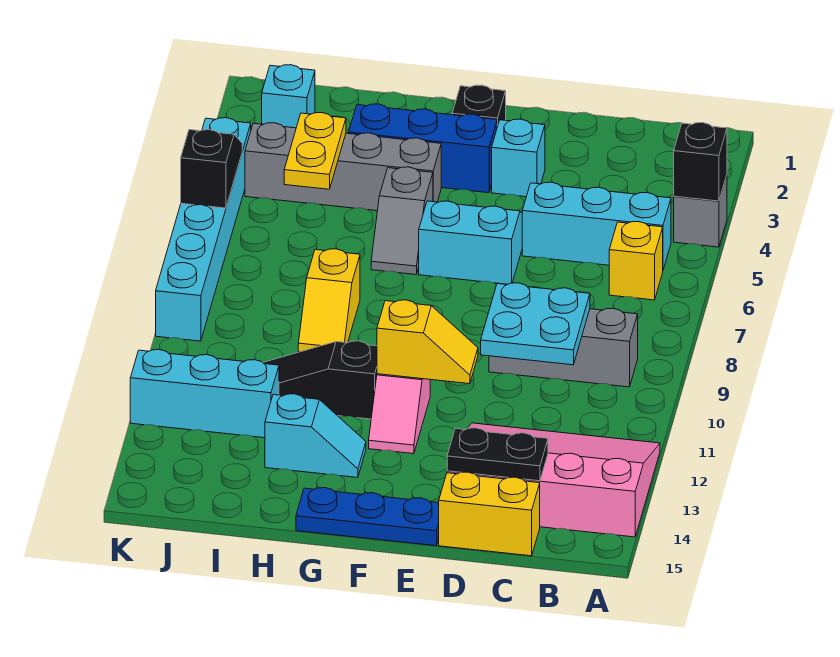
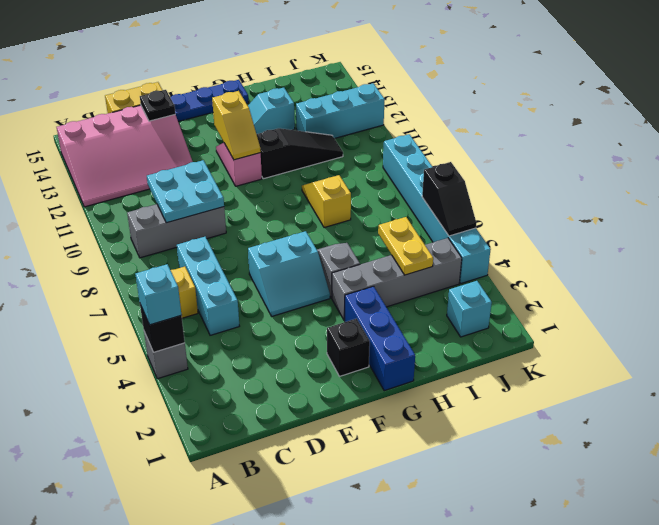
cyan brick B5:D5 level 1 -> cyan brick C5:C7 level 1
black plate C14:D14 level 2 -> black plate D14 level 2
cyan brick E3 level 1 -> cyan brick A4 level 3
yellow slope E11:F11 level 2 top F -> yellow slope F11:F12 level 2 top 12
blue brick F3:H3 level 1 -> blue brick G1:G3 level 1

